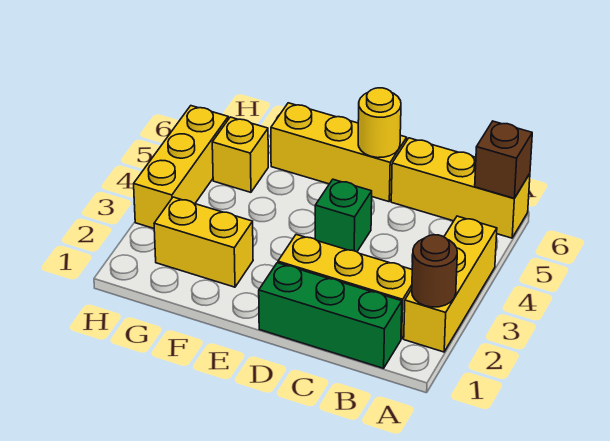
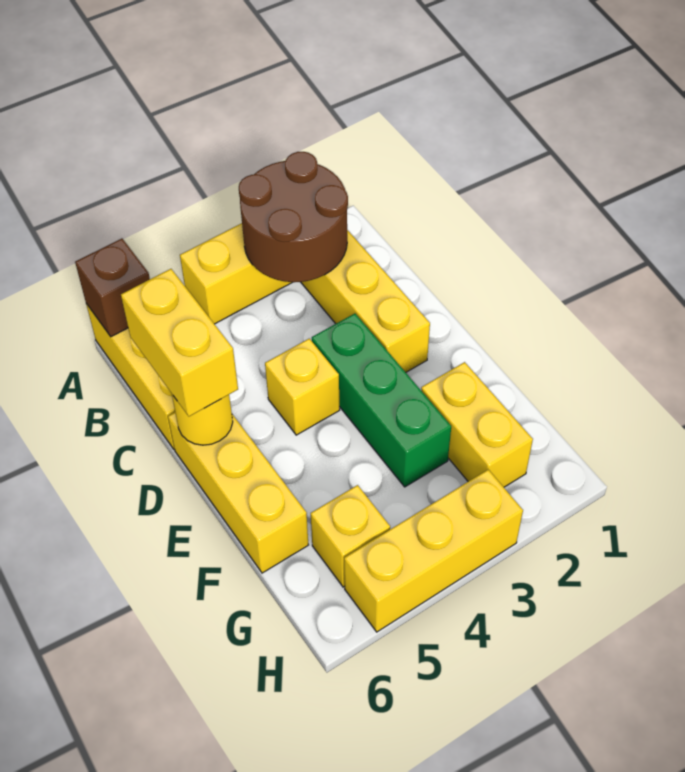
brown round brick A2 level 2 -> brown round brick A2:B3 level 2
green brick B1:D1 level 1 -> green brick D3:F3 level 1
none -> yellow brick C6:D6 level 3
green brick D4 level 1 -> yellow brick D4 level 1

